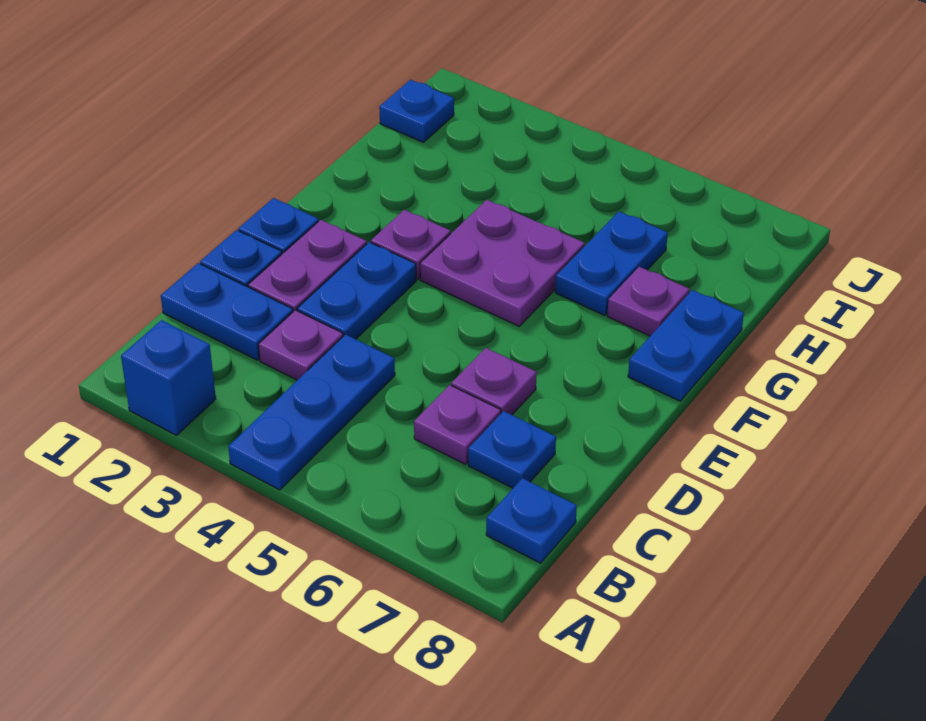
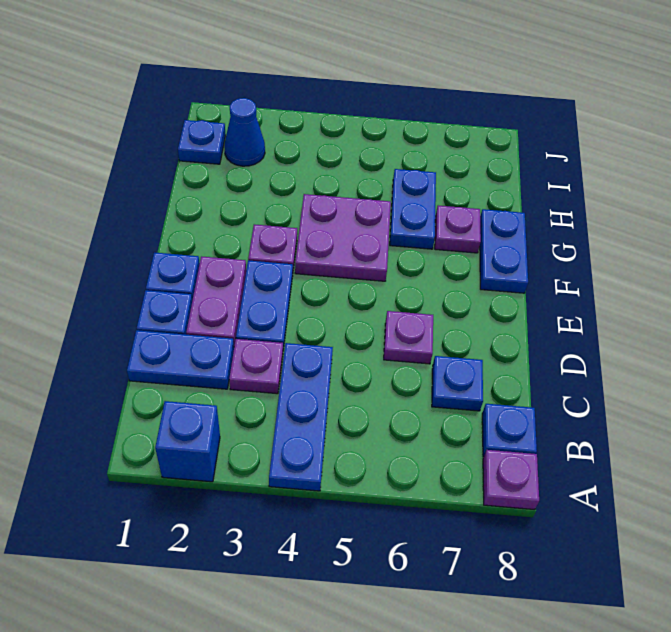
purple plate C6 level 1 -> purple plate A8 level 1
none -> blue cone I2 level 1

